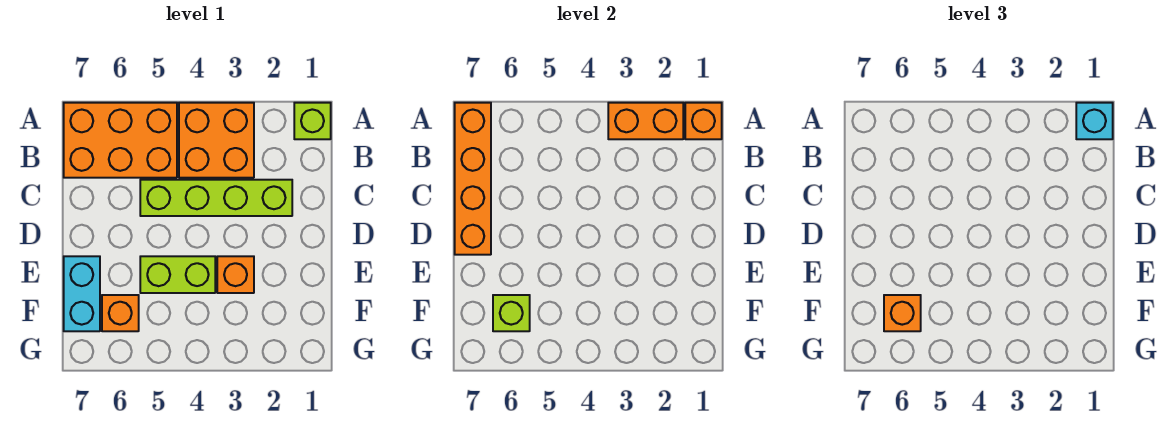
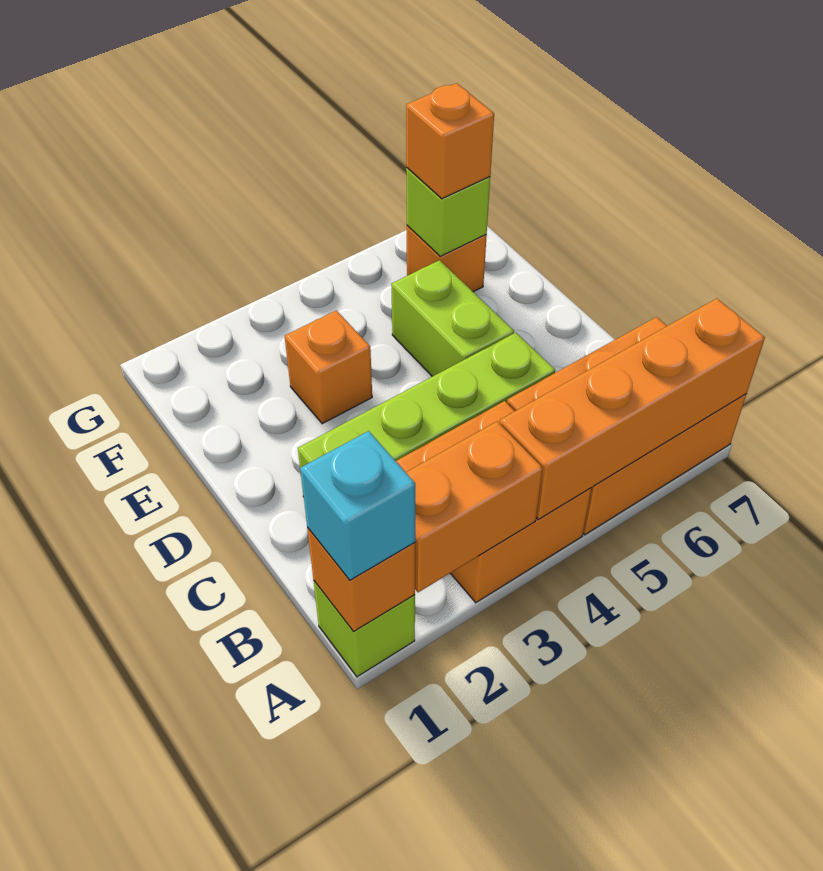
orange brick A7:D7 level 2 -> orange brick A4:A7 level 2
lime brick E4:E5 level 1 -> lime brick D5:E5 level 1
cyan brick E7:F7 level 1 -> none

